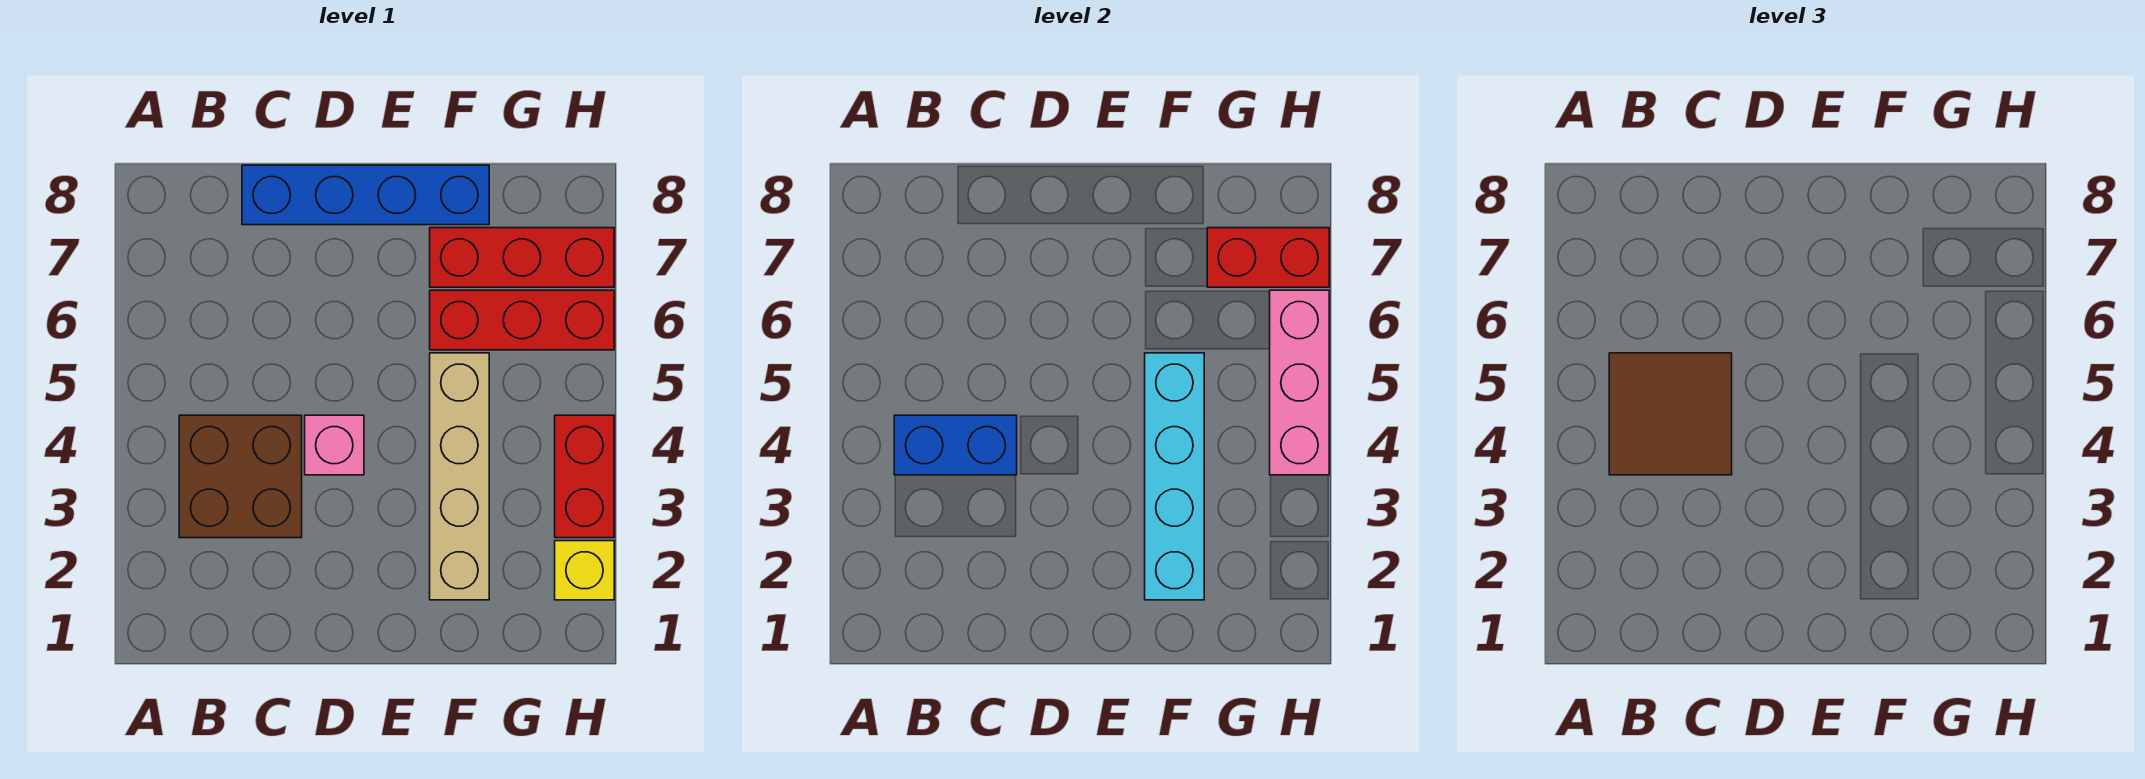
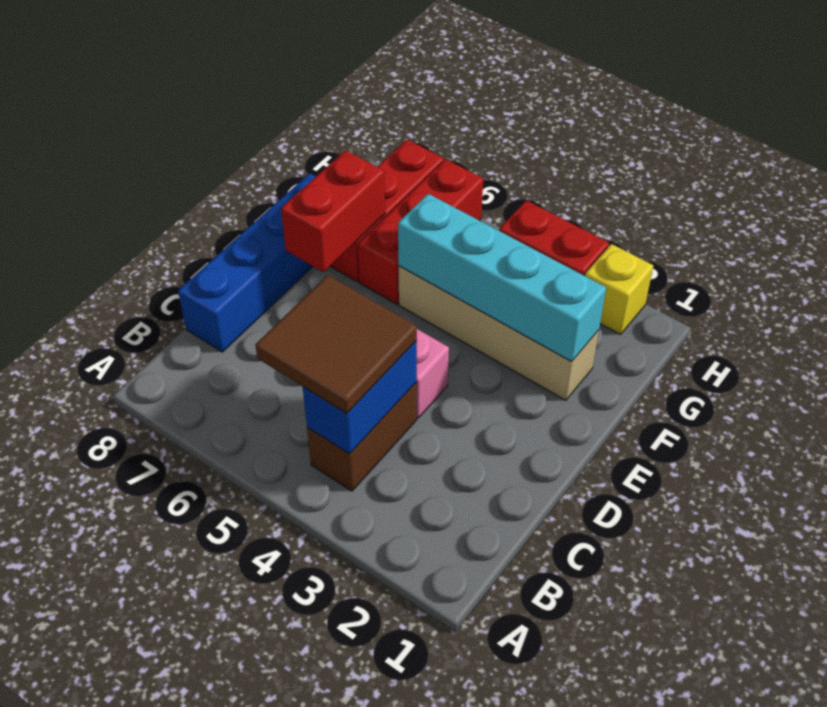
brown brick B3:C4 level 1 -> brown brick B4:C4 level 1
red brick G7:H7 level 2 -> red brick E7:F7 level 2
pink brick H4:H6 level 2 -> none

